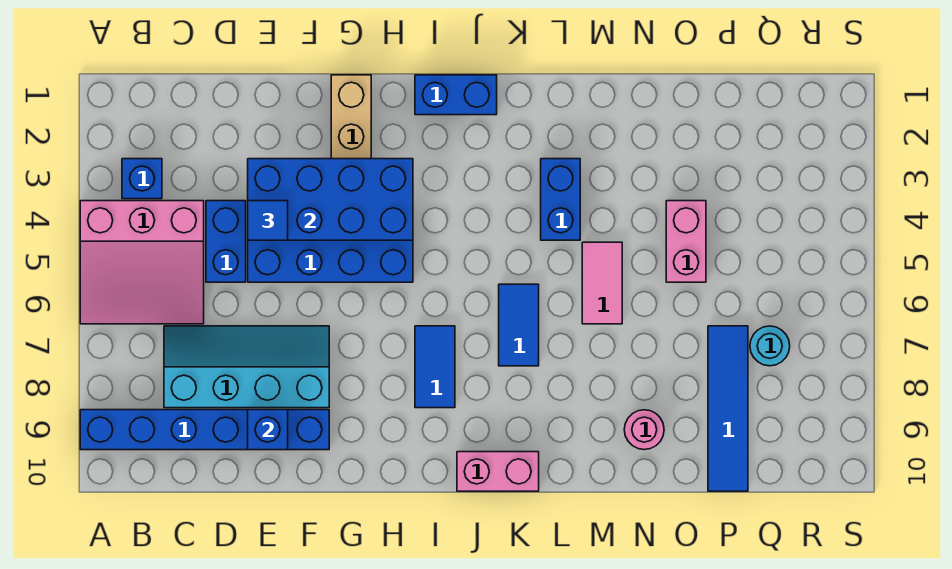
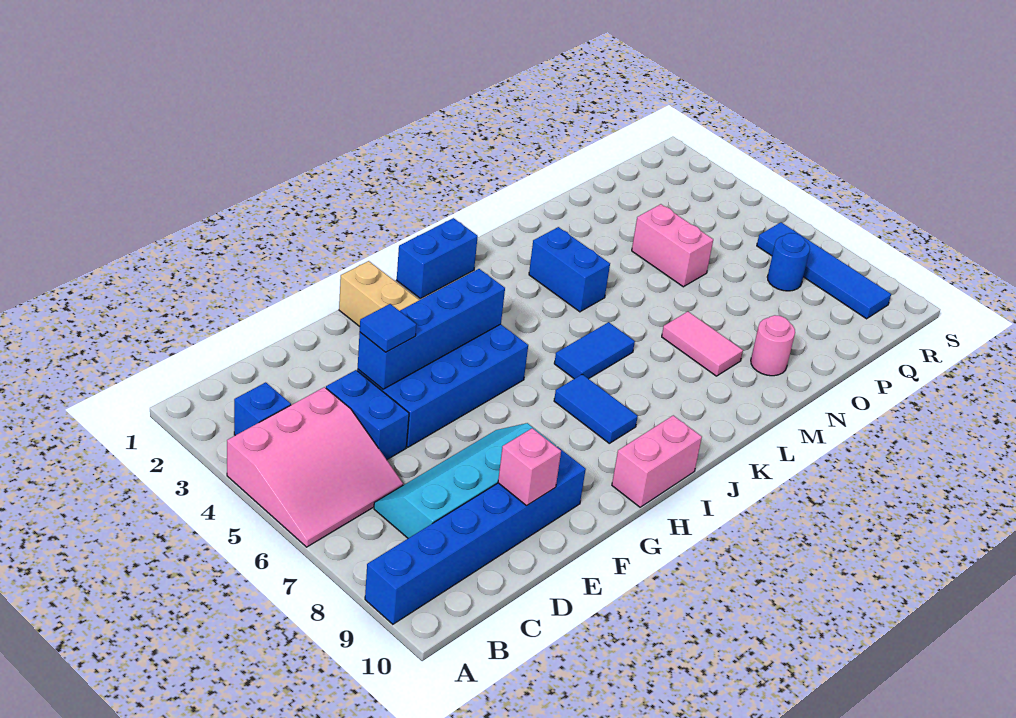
blue brick E3:H4 level 2 -> blue brick E4:H4 level 2
blue brick E9 level 2 -> pink brick E9 level 2
pink brick J10:K10 level 1 -> pink brick H10:I10 level 1
blue tile K6:K7 level 1 -> blue tile J6:K6 level 1
pink tile M5:M6 level 1 -> pink tile M7:M8 level 1
blue tile P7:P10 level 1 -> blue tile R6:R9 level 1
cyan round brick Q7 level 1 -> blue round brick Q7 level 1

